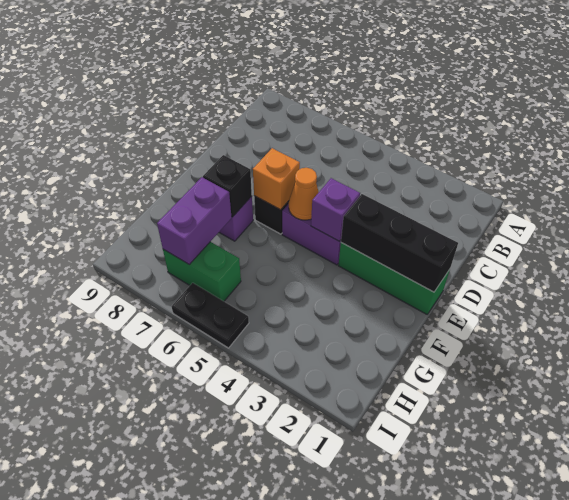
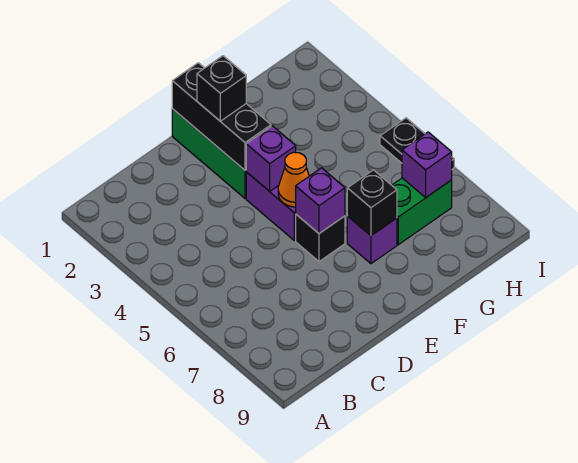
none -> black brick E2 level 3
orange brick E6 level 2 -> purple brick E6 level 2
purple brick G7:H7 level 2 -> purple brick H7 level 2
green brick H6:H7 level 1 -> green brick G7:H7 level 1

